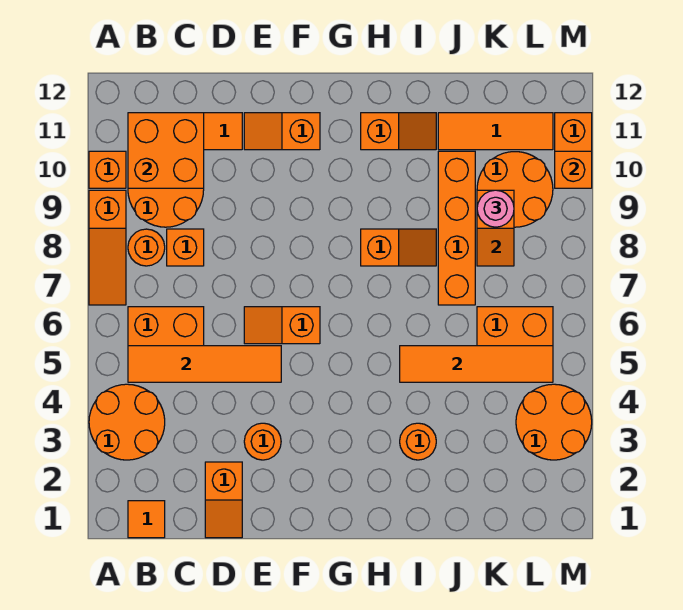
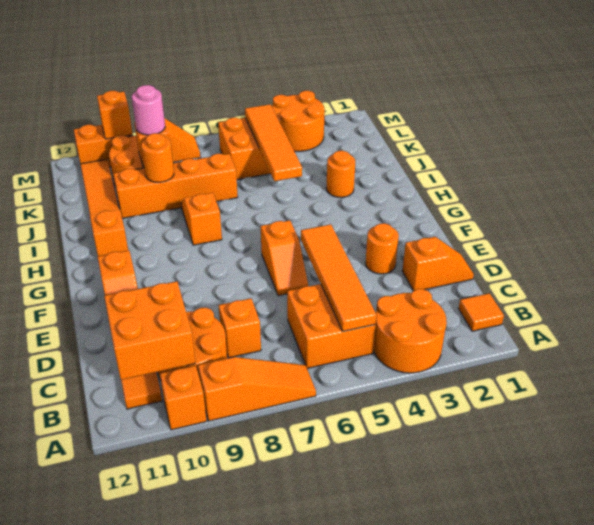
orange round brick B8 level 1 -> orange round brick J9 level 2

